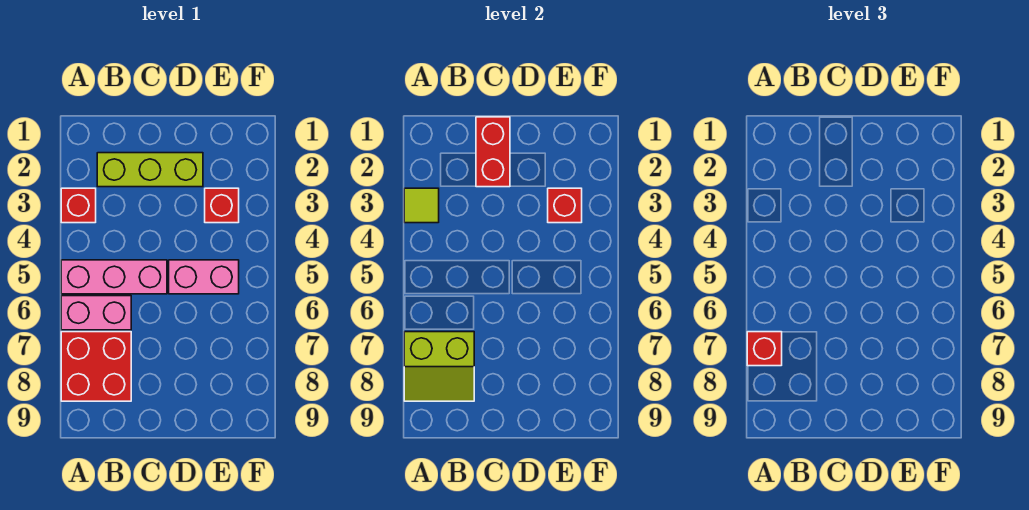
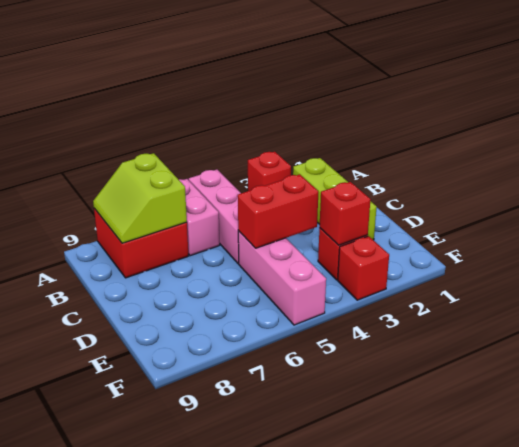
lime tile A3 level 2 -> none
red brick A7 level 3 -> red brick F3 level 1
red brick C1:C2 level 2 -> red brick D4:D5 level 2
pink brick D5:E5 level 1 -> pink brick D5:F5 level 1

